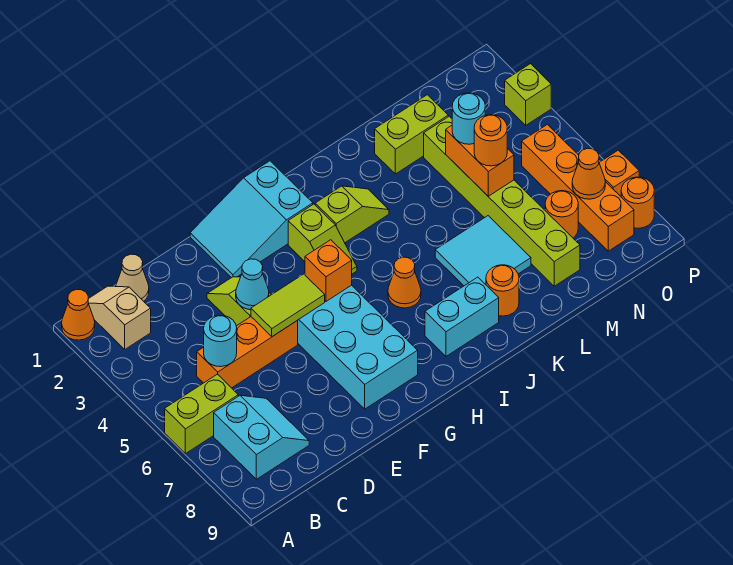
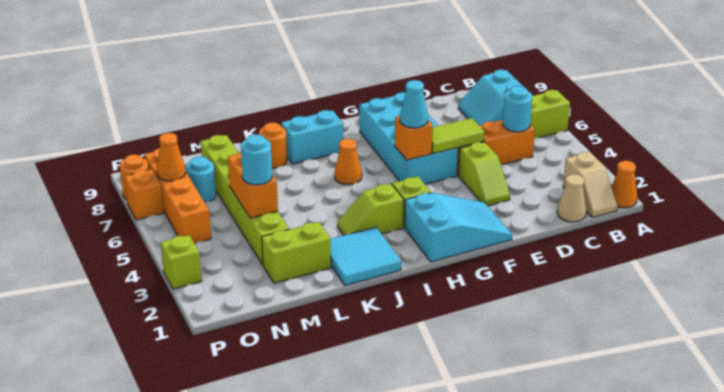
cyan cone E4 level 2 -> cyan cone G5 level 3
cyan tile K6:L7 level 1 -> cyan tile J1:K2 level 1
orange round brick M5 level 3 -> none
orange round brick N7 level 1 -> cyan round brick N7 level 1

